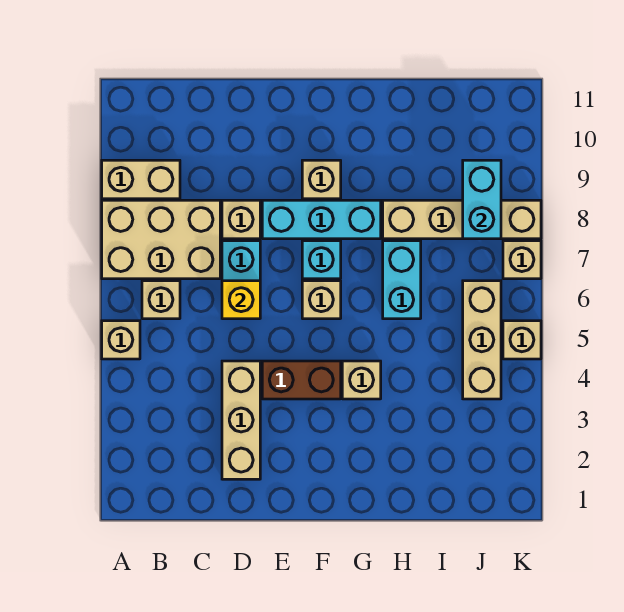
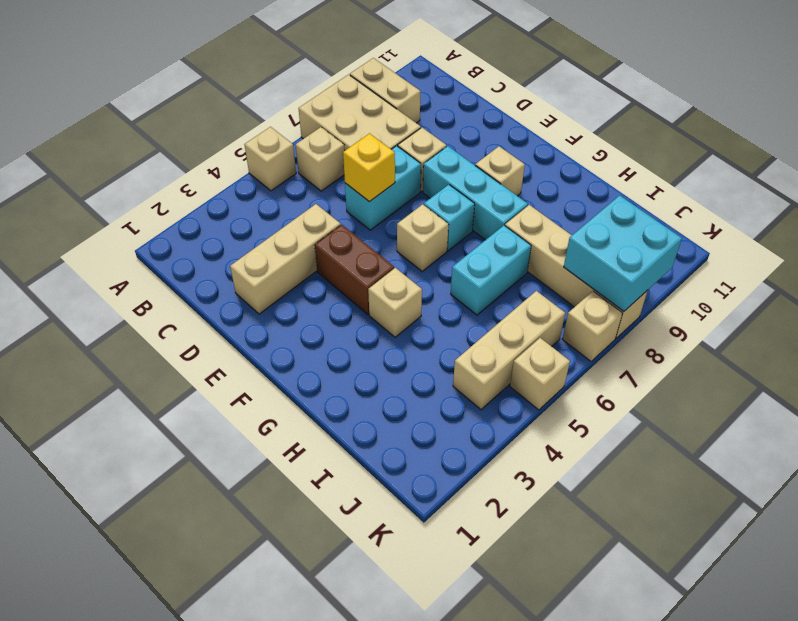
cyan brick J8:J9 level 2 -> cyan brick J8:K9 level 2

